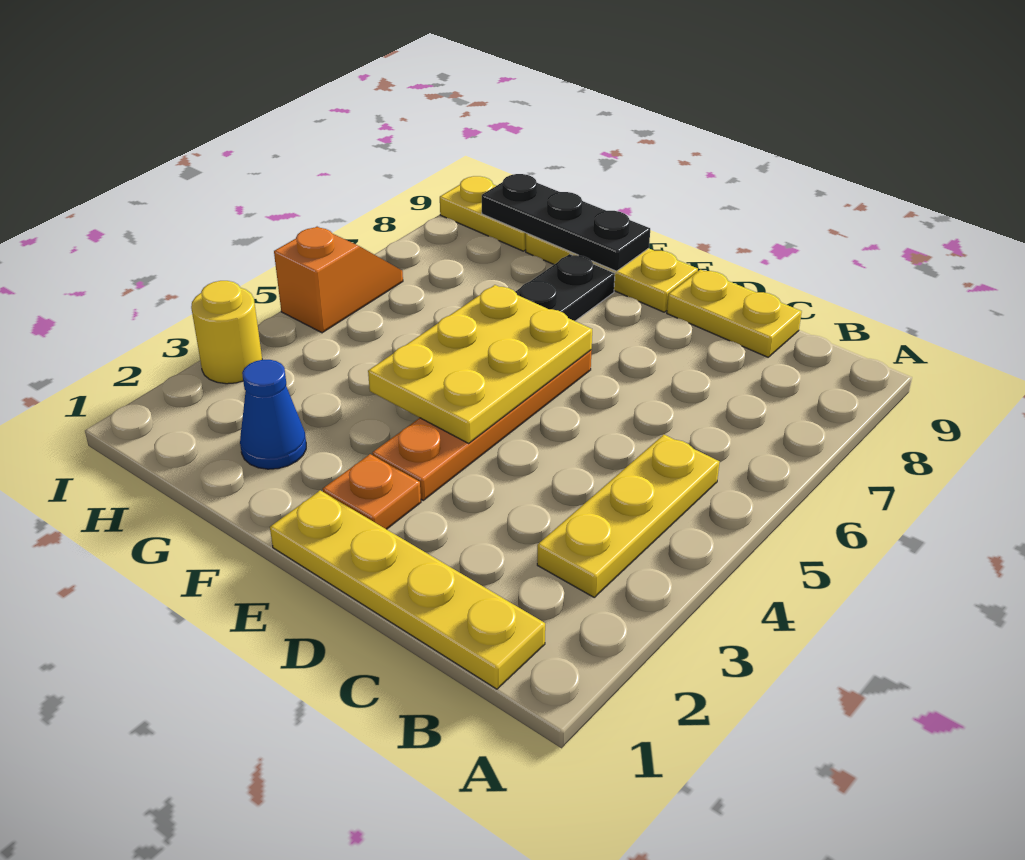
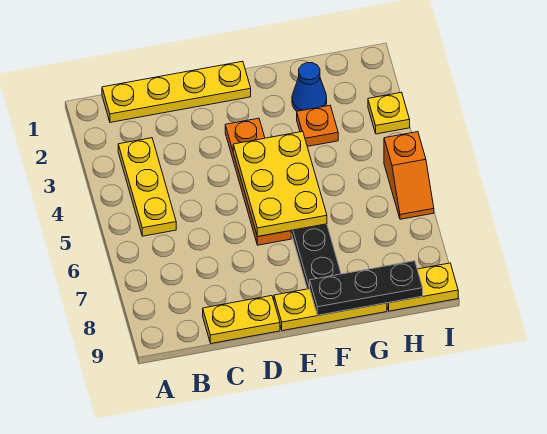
orange plate E2 level 1 -> orange plate G3 level 1
yellow round brick I3 level 1 -> yellow plate I3 level 1

